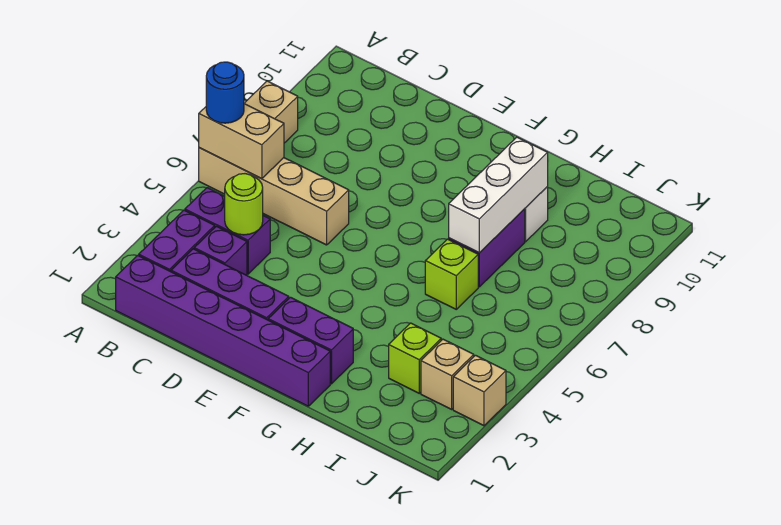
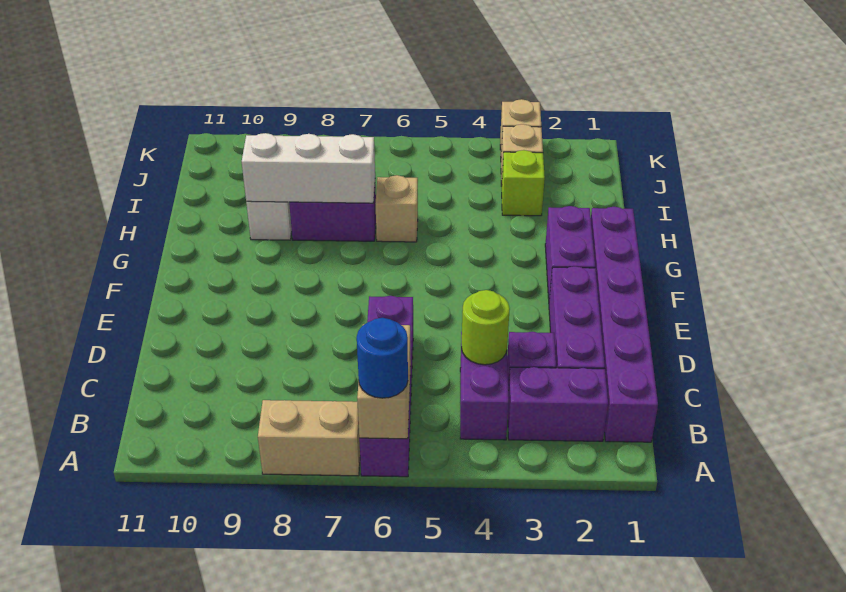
tan brick A6:D6 level 1 -> purple brick A6:D6 level 1
lime brick H6 level 1 -> tan brick H6 level 1

